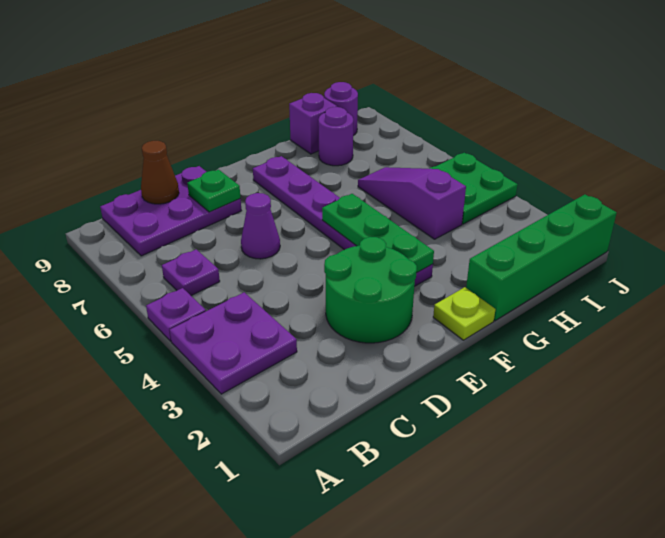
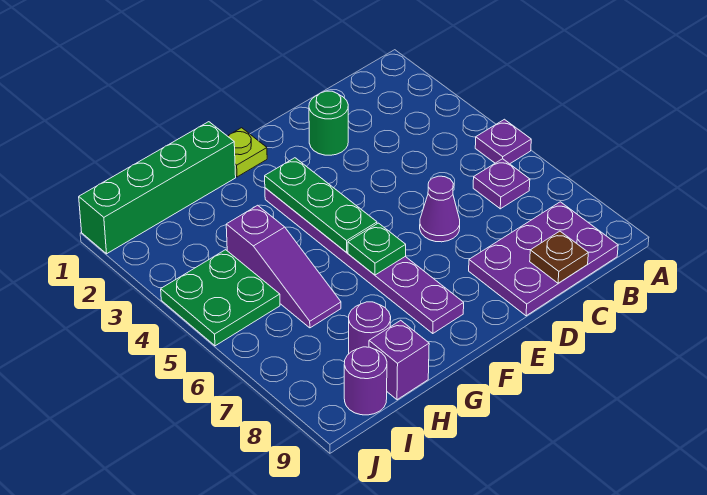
purple plate A3:B4 level 1 -> none
brown cone C9 level 2 -> brown plate C9 level 2
green round brick D2:E3 level 1 -> green round brick D2 level 1
green plate D8 level 2 -> green plate F6 level 2

